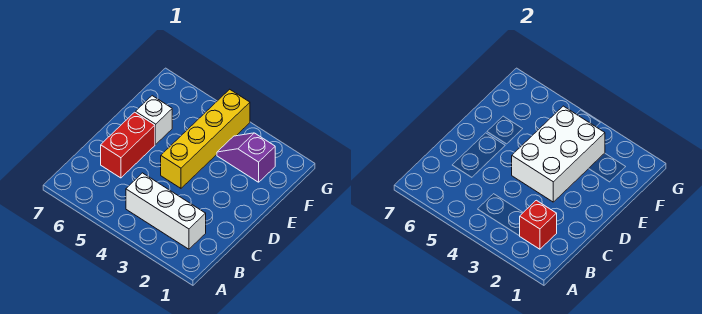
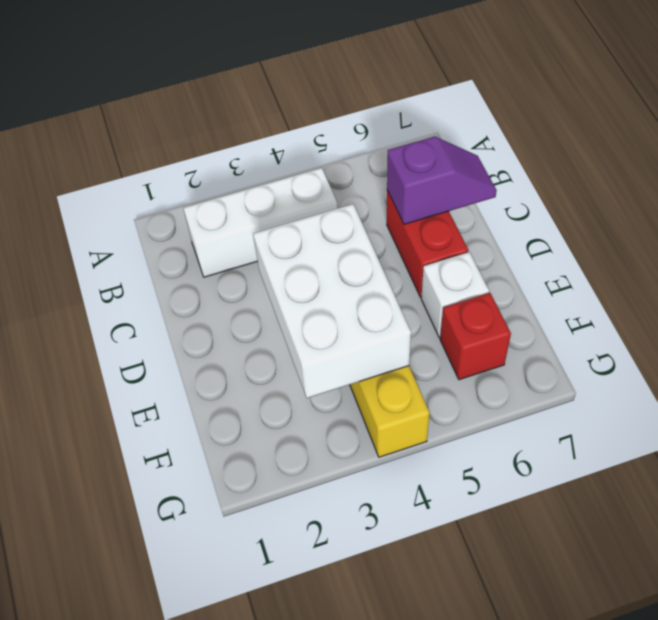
red brick B2 level 2 -> red brick F6 level 1
purple slope F2:F3 level 1 top 2 -> purple slope C6:C7 level 2 top 6

